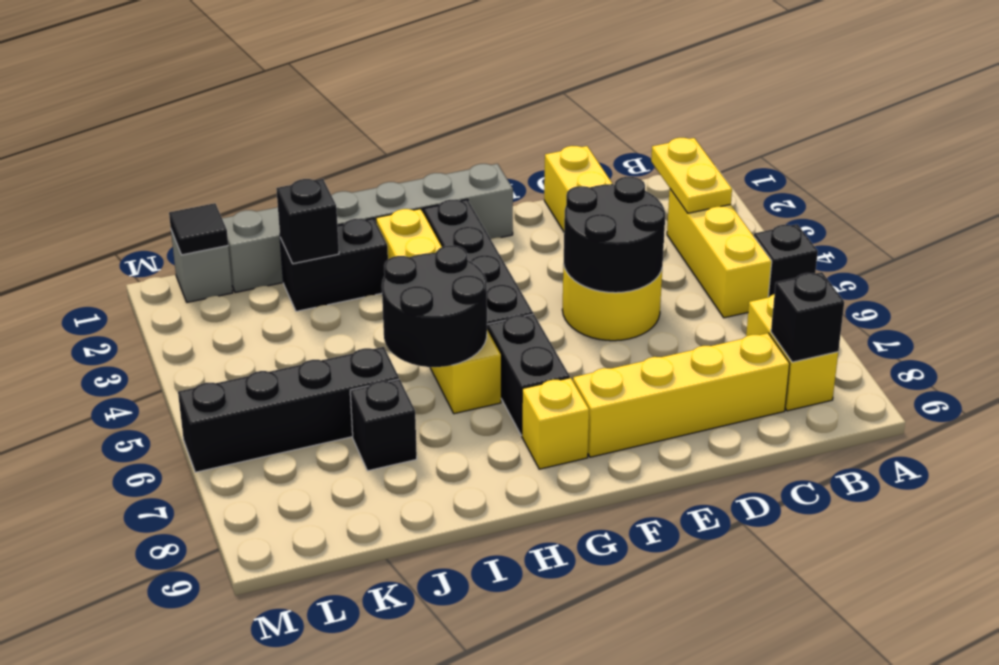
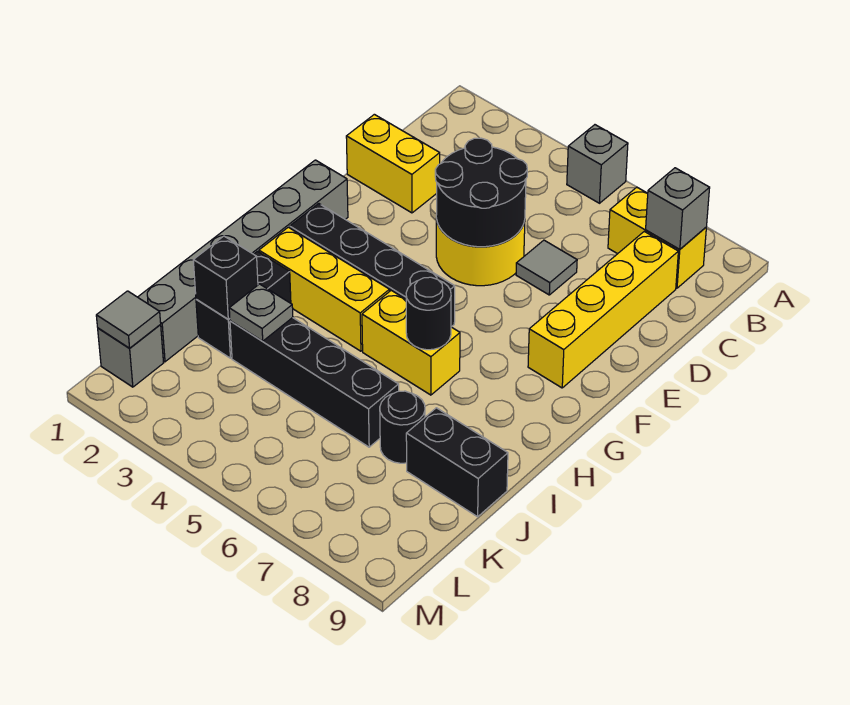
black brick A5 level 1 -> grey brick A5 level 1
yellow plate B2:B3 level 2 -> none
yellow brick B3:B5 level 1 -> none
black brick B8 level 2 -> grey brick B8 level 2
none -> grey tile D6 level 1
black brick G6:G7 level 1 -> black brick J8:J9 level 1
yellow brick G8 level 1 -> none
black round brick H5:I6 level 2 -> black round brick H6 level 2
none -> grey plate J3 level 2
black brick J6:M6 level 1 -> black brick J3:J6 level 1
black brick J7 level 1 -> black round brick J7 level 1
black tile L1 level 2 -> grey tile L1 level 2

